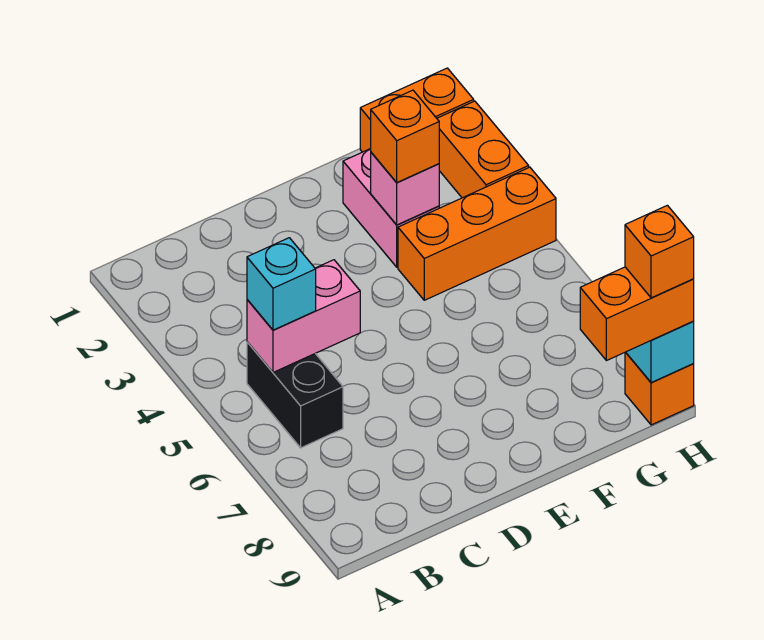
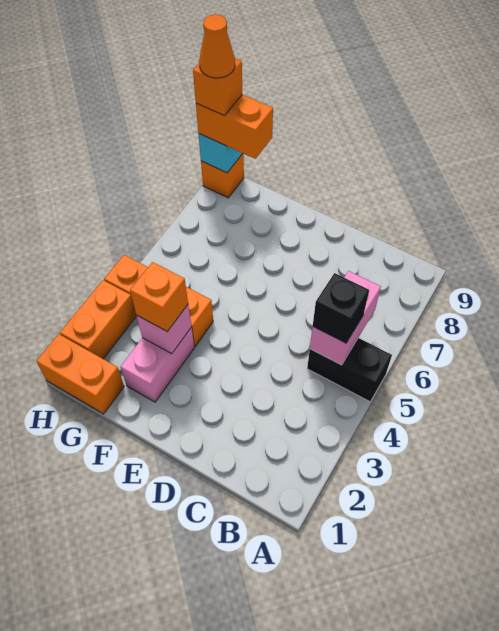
black brick B5:B6 level 1 -> black brick A5:B5 level 1
pink brick B5:C5 level 2 -> pink brick B5:B6 level 2
cyan brick B5 level 3 -> black brick B5 level 3
none -> orange cone H9 level 5

